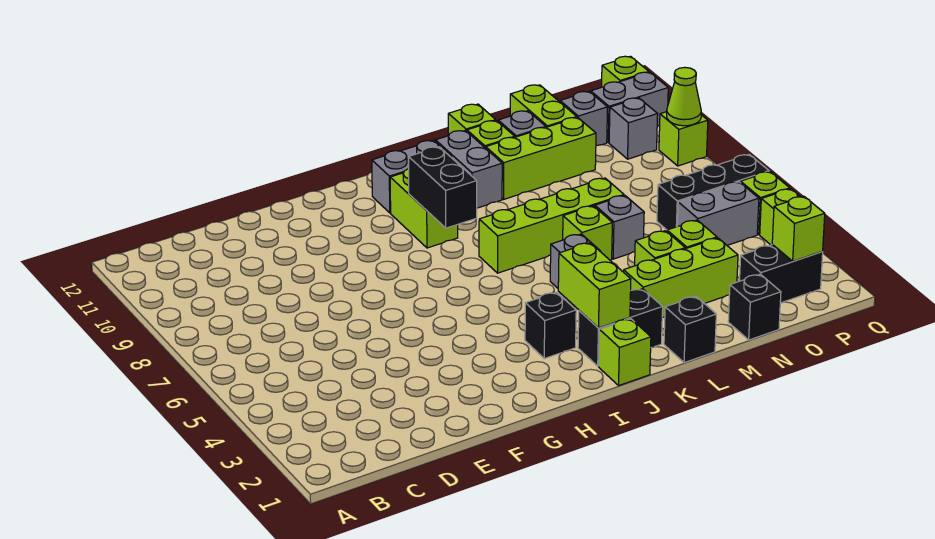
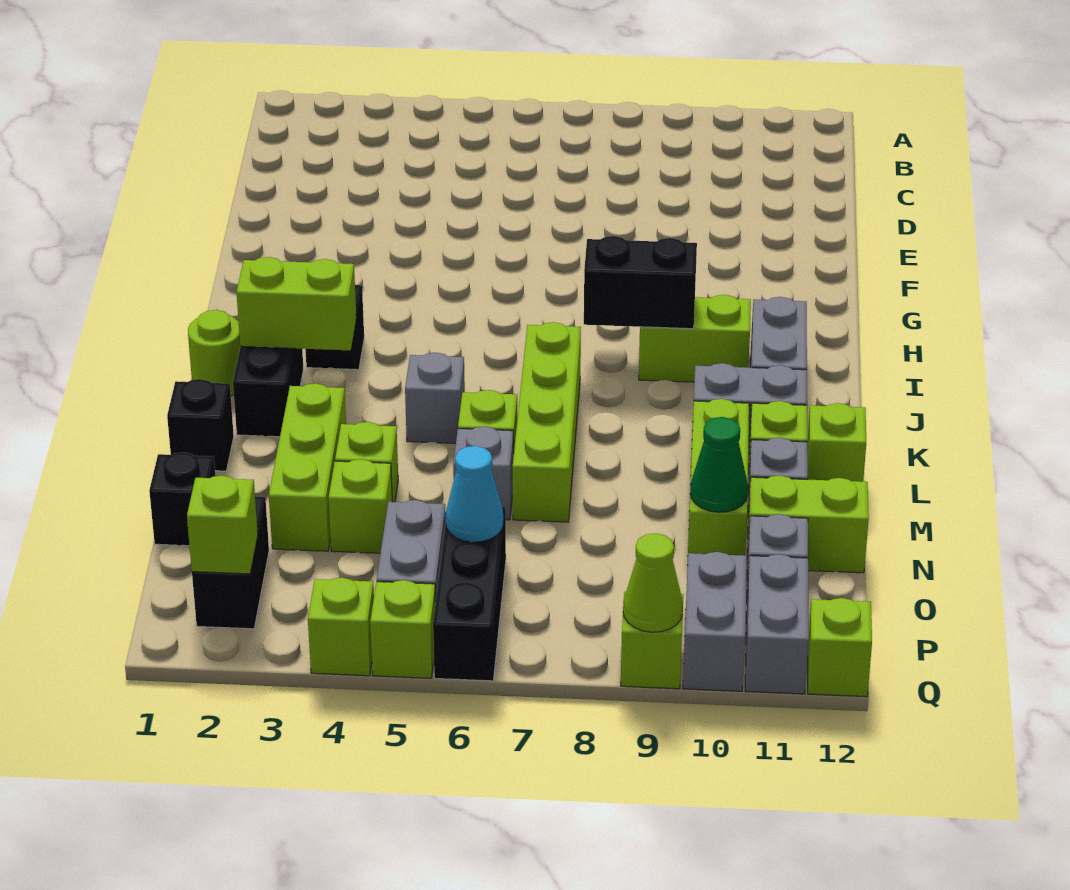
lime brick J1 level 1 -> lime round brick J1 level 1
none -> green cone N10 level 2
none -> cyan cone O6 level 2
grey brick P10 level 1 -> grey brick P10:Q10 level 1

